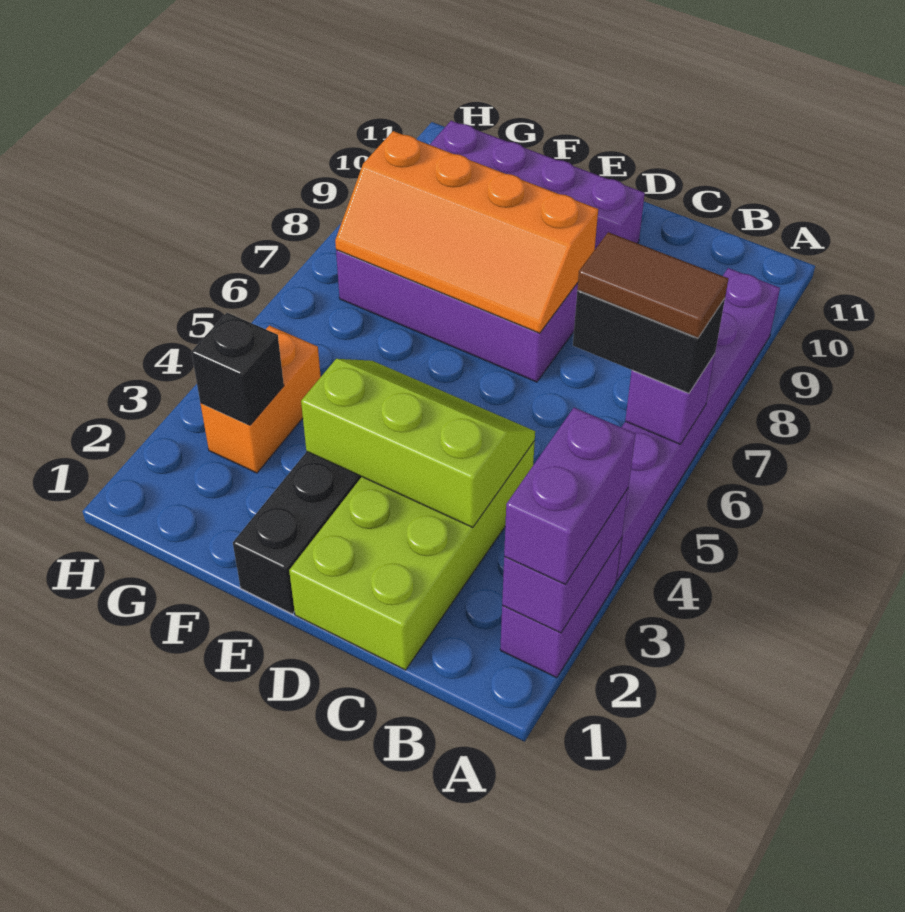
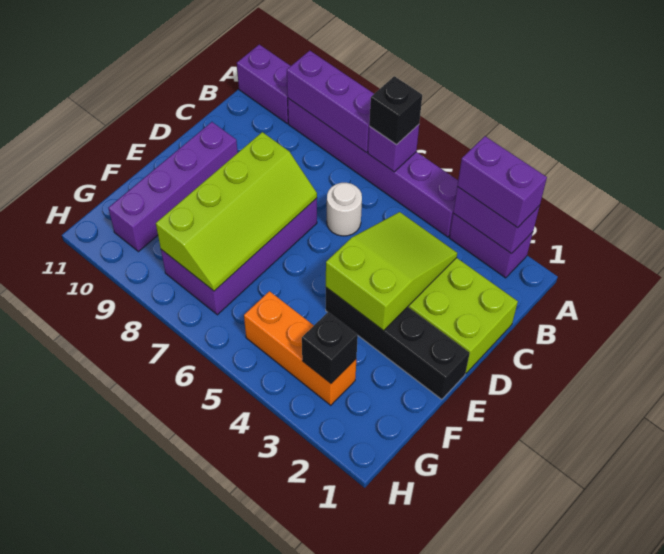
black brick A6:B6 level 3 -> black brick A6 level 3
brown tile A6:B6 level 4 -> none
none -> purple brick A7:A9 level 2
none -> purple brick A10:A11 level 1
lime slope C3:E4 level 2 top 3 -> lime slope C3:E4 level 2 top E
none -> white round brick C6 level 1
orange slope D7:G8 level 2 top 8 -> lime slope D7:G8 level 2 top 8
orange brick G3:G4 level 1 -> orange brick G3:G5 level 1

